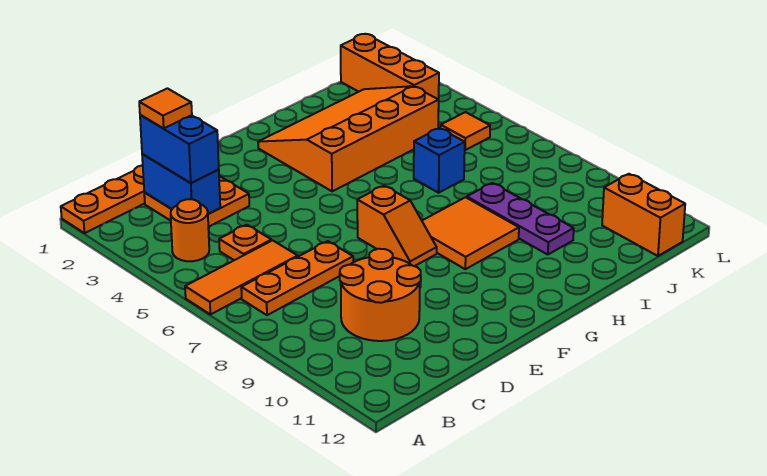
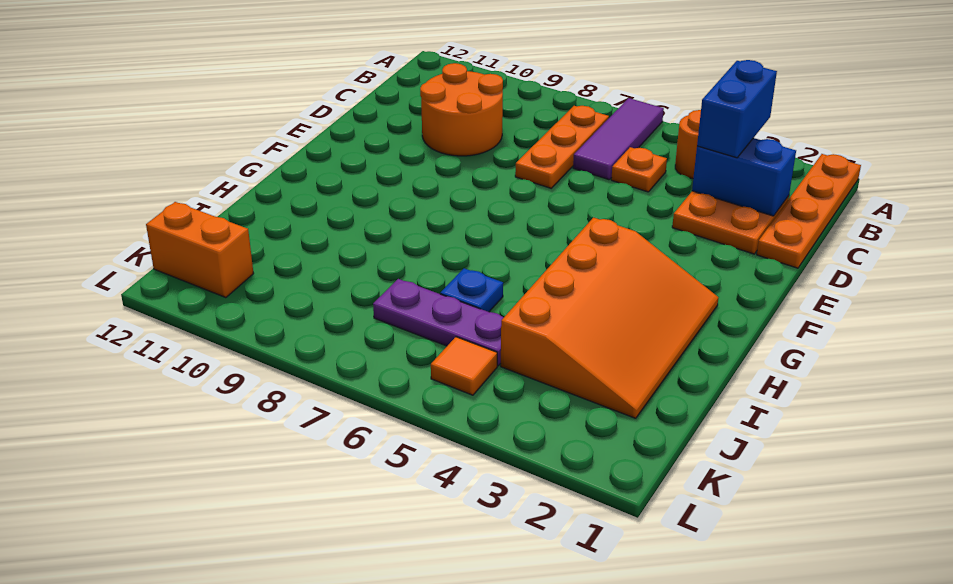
orange tile A6:C6 level 1 -> purple tile A6:C6 level 1
blue brick C2:C3 level 3 -> blue brick B3:C3 level 3
orange tile C2 level 4 -> none
orange slope F7:F8 level 1 top 7 -> none
orange tile G8:H9 level 1 -> none
blue brick I6 level 1 -> blue plate I6 level 1
purple plate I8:I10 level 1 -> purple plate J5:J7 level 1
orange brick K1:K3 level 1 -> none

